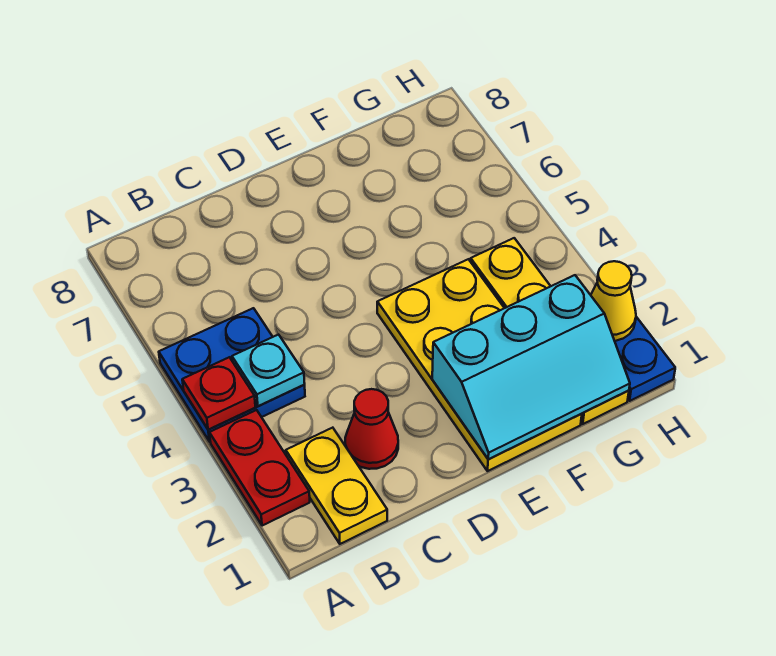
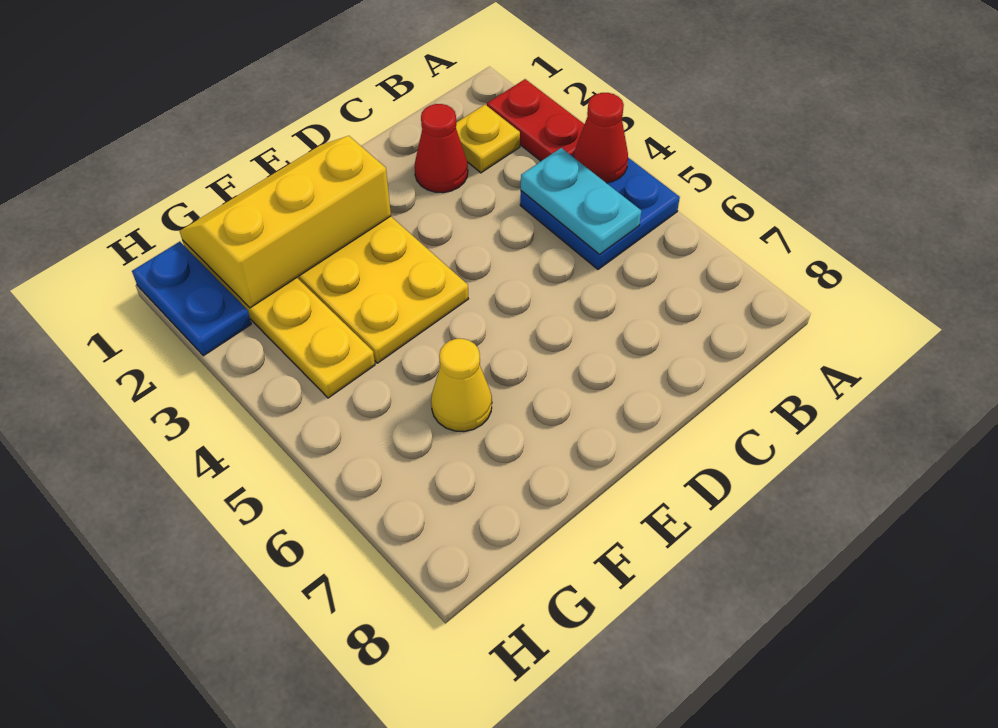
red plate A4 level 2 -> red cone A4 level 2
yellow plate B1:B2 level 1 -> yellow plate B2 level 1
cyan plate B4 level 2 -> cyan plate B4:B5 level 2
cyan slope E1:G2 level 2 top 2 -> yellow slope E1:G2 level 2 top 2
yellow cone H2 level 2 -> yellow cone F6 level 1

